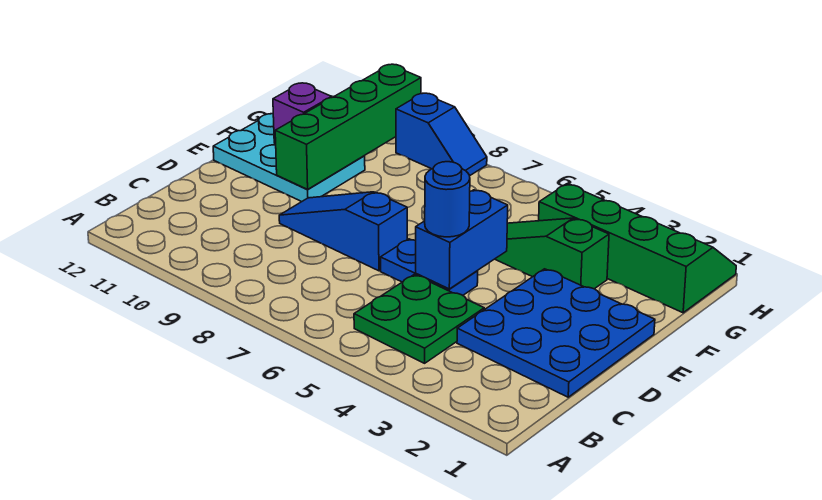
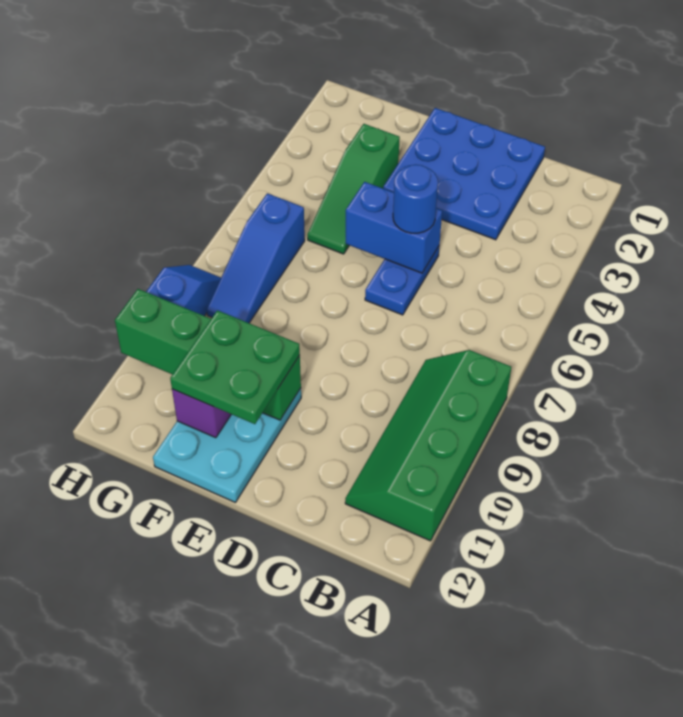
green plate B4:C5 level 1 -> green plate E10:F11 level 3
blue slope D7:D9 level 1 top 7 -> blue slope G6:G8 level 1 top 6
green slope G1:H4 level 1 top G -> green slope A8:B11 level 1 top A

